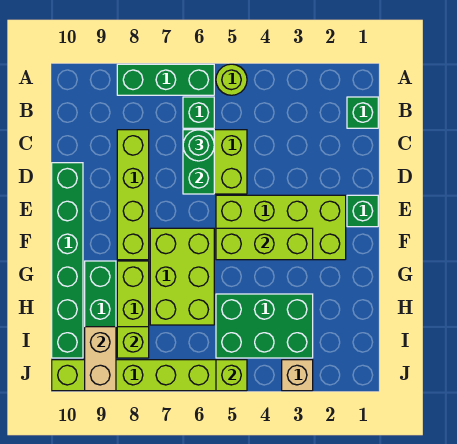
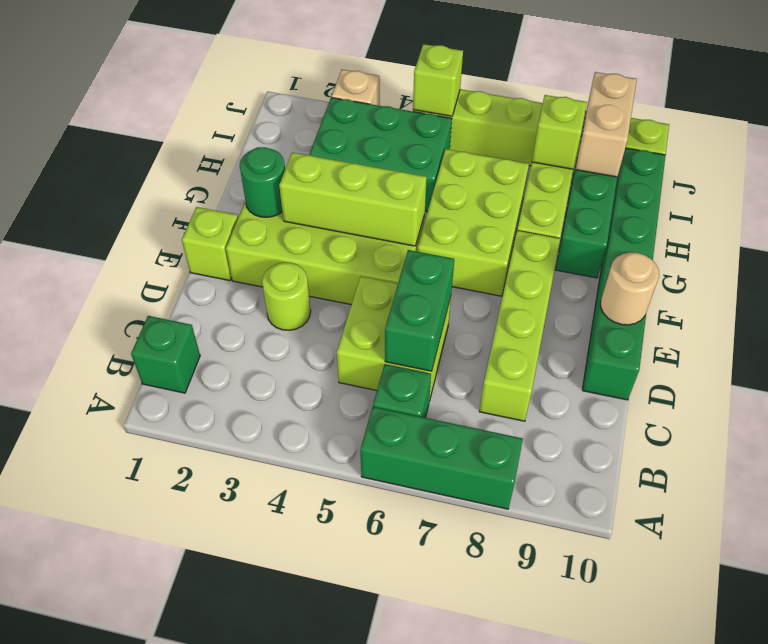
lime round brick A5 level 1 -> lime round brick D3 level 1
green round brick C6 level 3 -> green round brick F2 level 2
green brick E1 level 1 -> lime brick E1 level 1
none -> tan round brick E10 level 2

